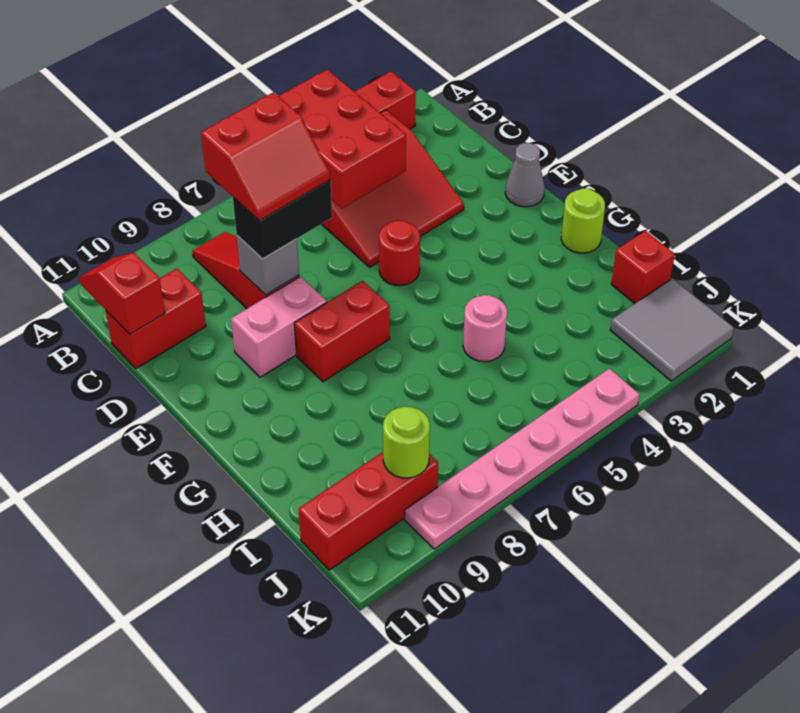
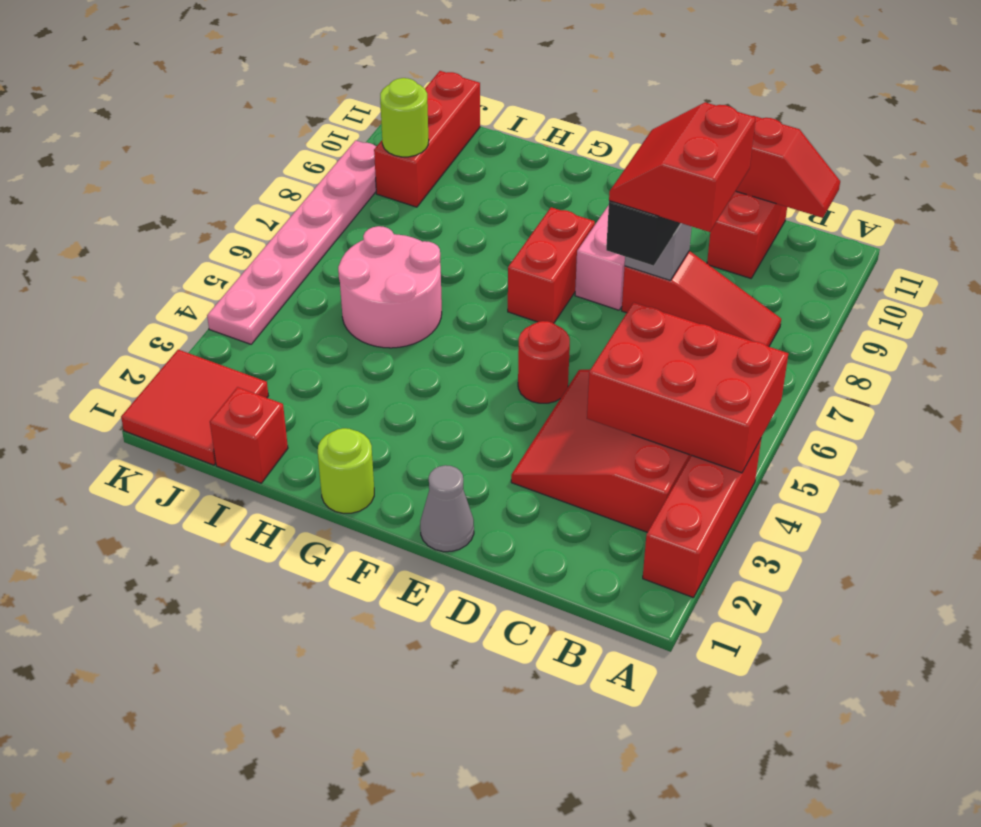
pink round brick H5 level 1 -> pink round brick H5:I6 level 1
grey tile J1:K2 level 1 -> red tile J1:K2 level 1

